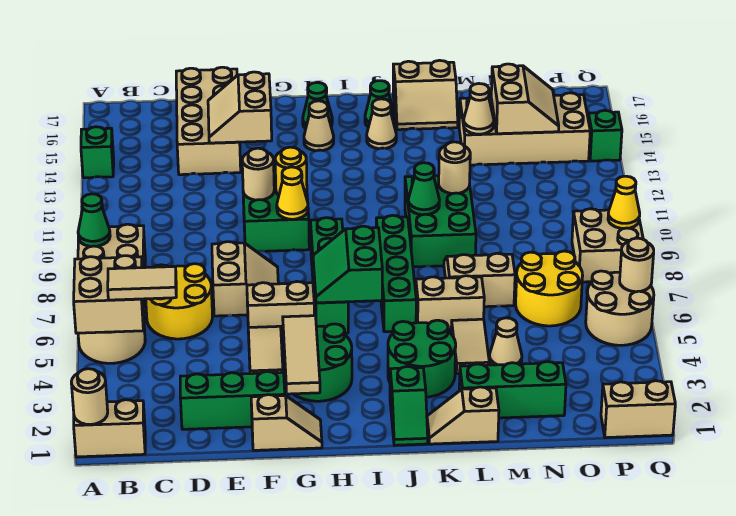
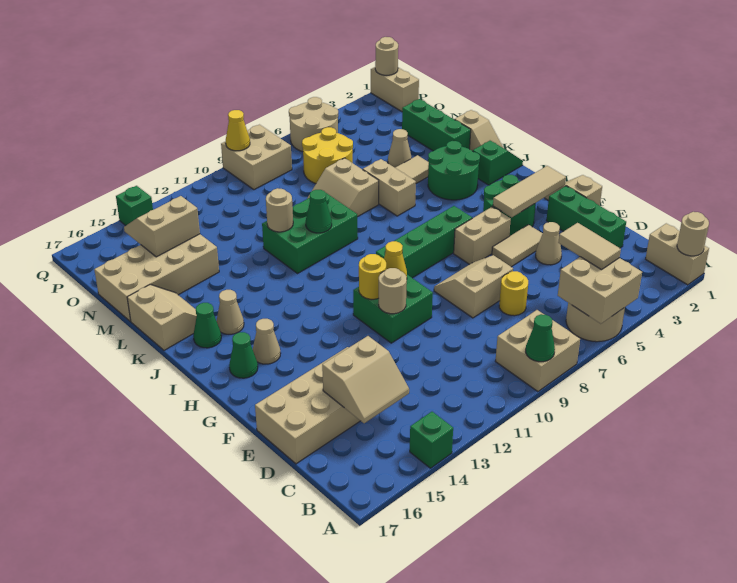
yellow round brick C6:D7 level 1 -> yellow round brick D7 level 1
tan slope E14:F15 level 2 top F -> tan slope C14:D15 level 2 top D
tan brick F6:G6 level 1 -> tan brick G5:G6 level 1
green slope H6:I7 level 2 top I -> none
green brick J6:J9 level 1 -> none
tan brick M14:P15 level 1 -> tan brick M14:N17 level 1
tan cone M14 level 2 -> tan cone E4 level 1
tan round brick Q6 level 2 -> tan round brick Q1 level 2

